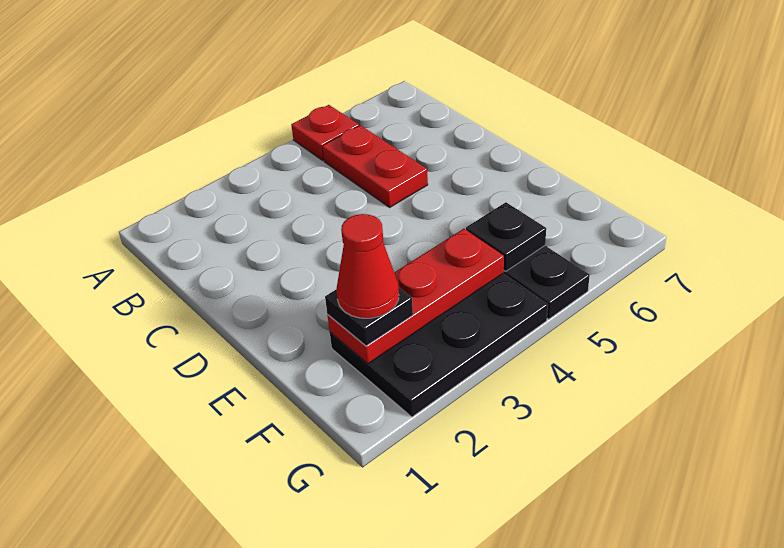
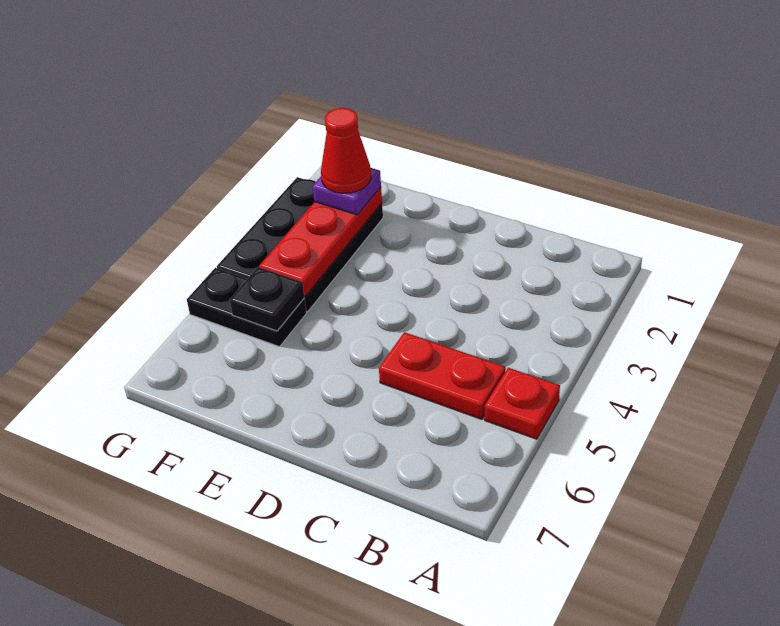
black plate F2 level 3 -> purple plate F2 level 3

